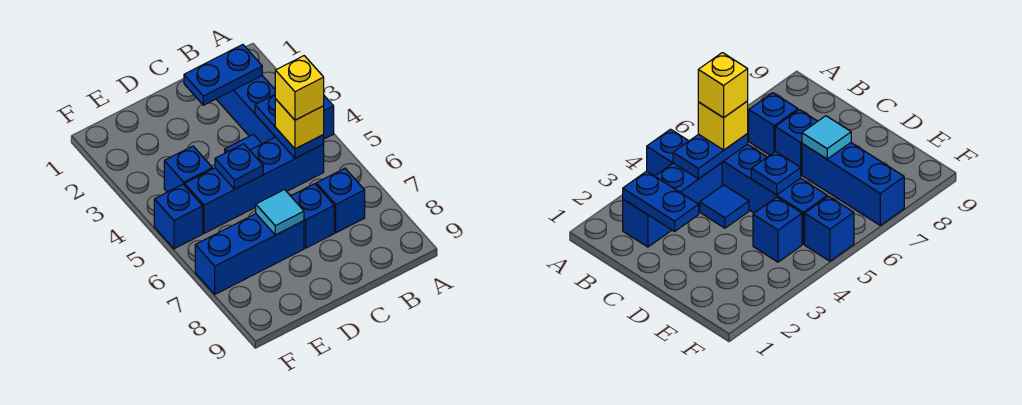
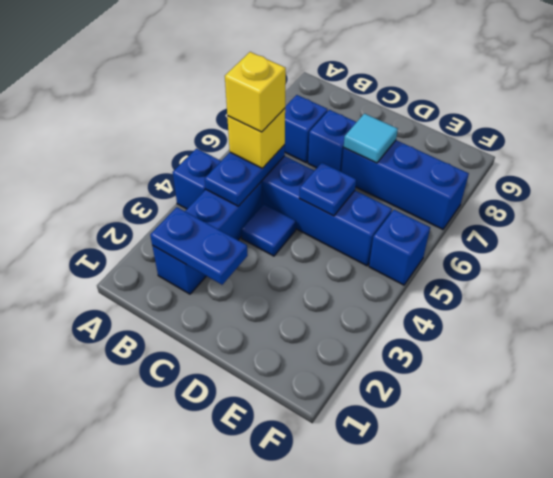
blue brick E4 level 1 -> none

